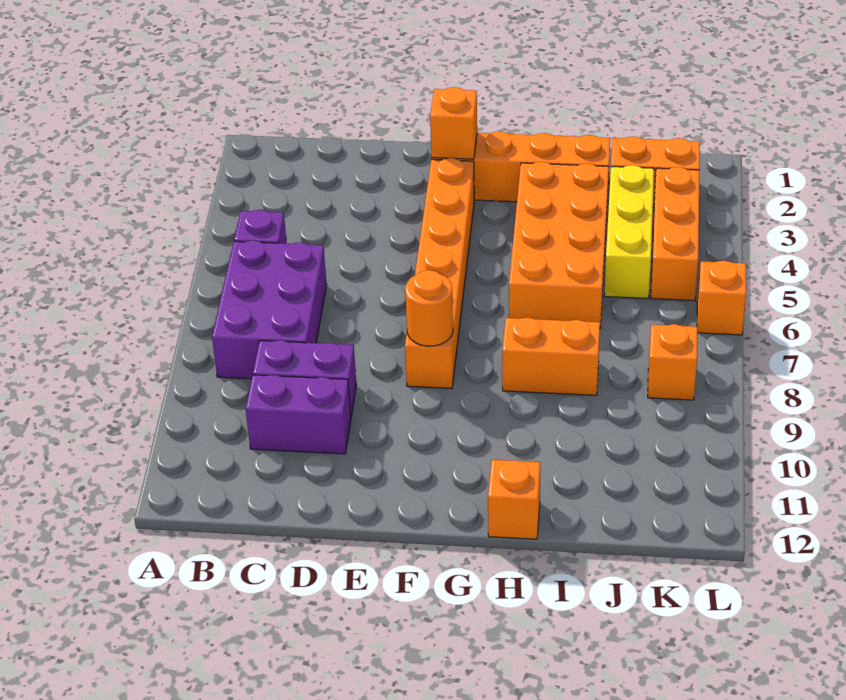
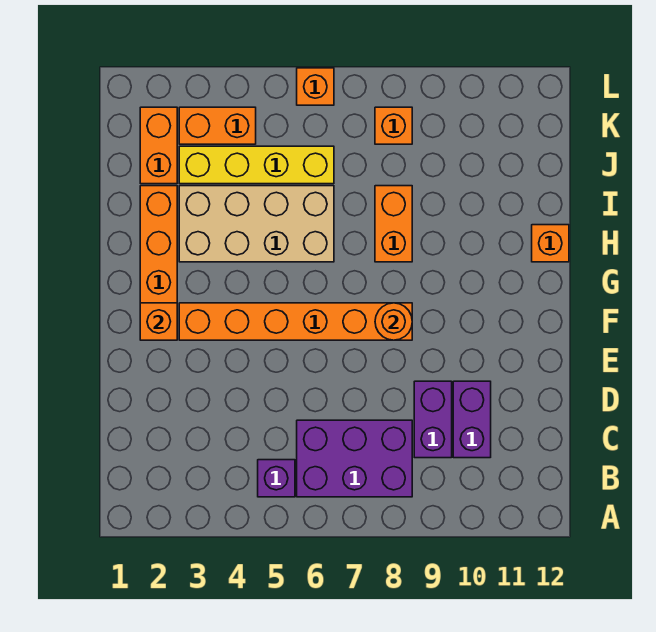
orange brick H3:I6 level 1 -> tan brick H3:I6 level 1
yellow brick J3:J5 level 1 -> yellow brick J3:J6 level 1
orange brick K3:K5 level 1 -> orange brick K3:K4 level 1

